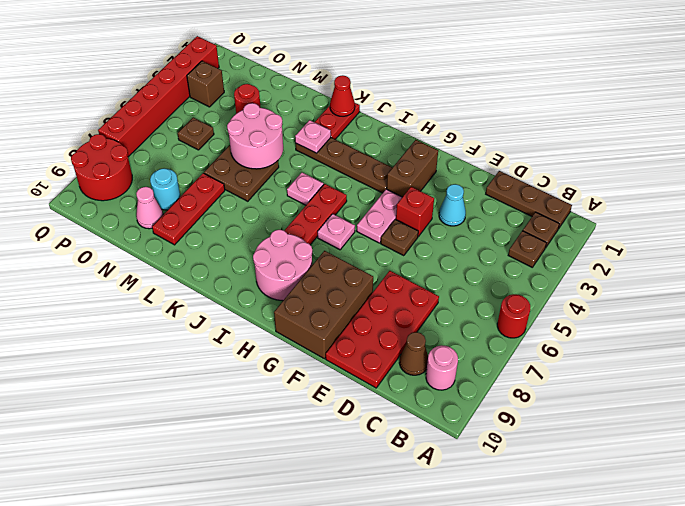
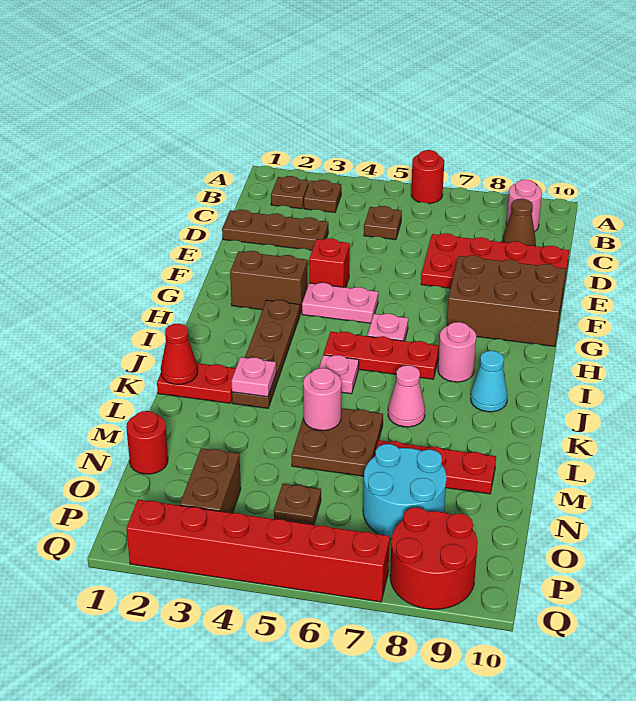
brown plate B1:D1 level 1 -> brown plate D1:D3 level 1
cyan cone E3 level 1 -> cyan cone J9 level 1
brown plate F5 level 1 -> brown plate C5 level 1
pink round brick H8:I9 level 1 -> pink round brick I8 level 1
pink round brick L4:M5 level 2 -> pink round brick L5 level 2
red round brick N3 level 1 -> red round brick N1 level 1
cyan round brick N8 level 1 -> cyan round brick N7:O8 level 1
pink cone N9 level 1 -> pink cone K7 level 1
brown brick P3 level 1 -> brown brick O3:P3 level 1

